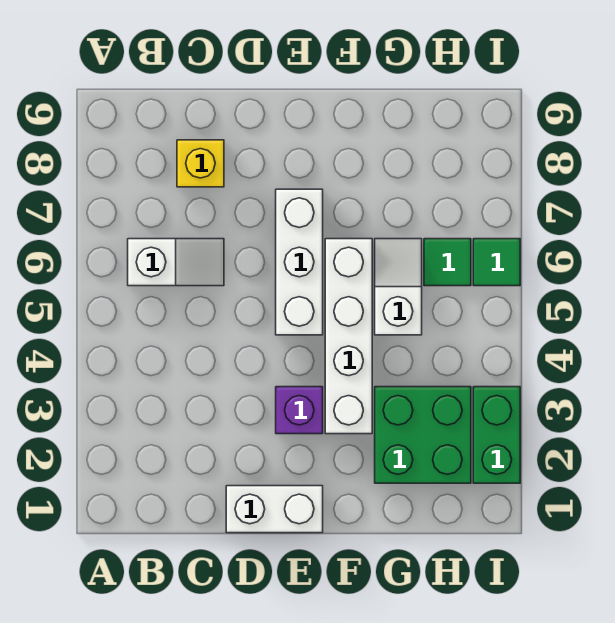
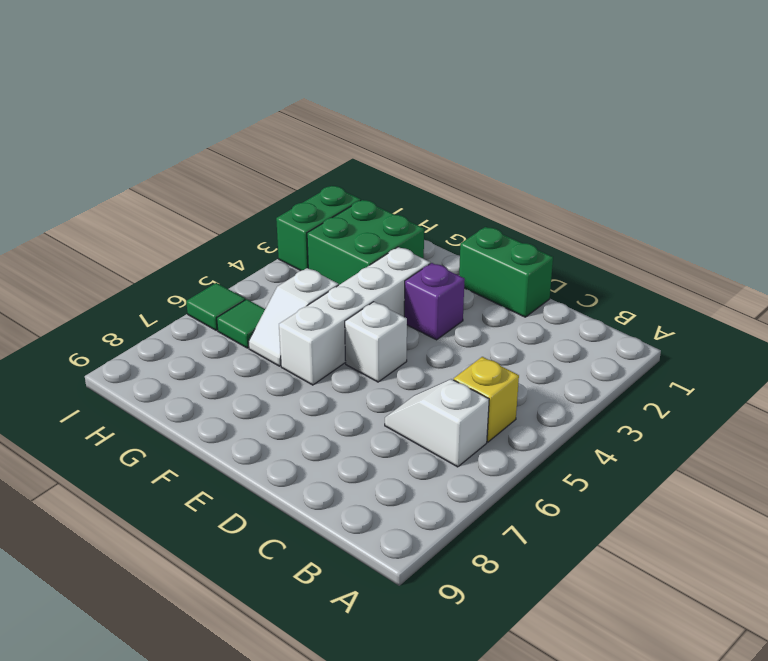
yellow brick C8 level 1 -> yellow brick B5 level 1
white brick D1:E1 level 1 -> green brick D1:E1 level 1
white brick E5:E7 level 1 -> white brick E5 level 1

